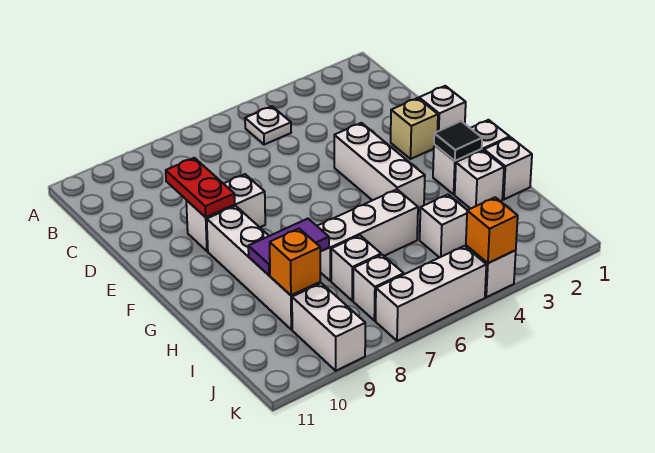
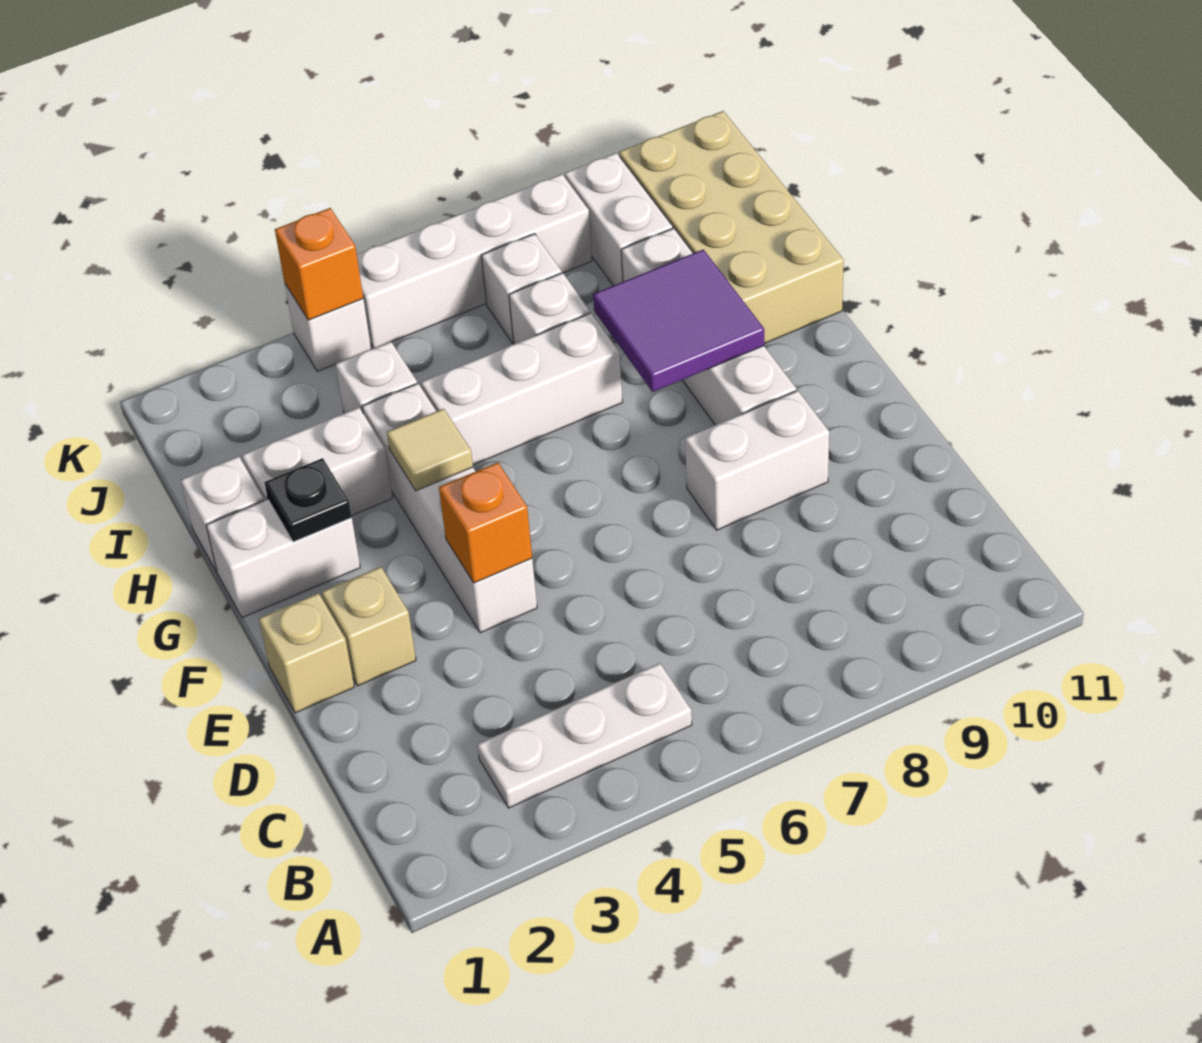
white plate B5 level 1 -> white plate B3:B5 level 1
red plate D9:E9 level 2 -> none
white brick E1 level 1 -> tan brick E1 level 1
white brick E4:G4 level 1 -> white brick E4:H4 level 1
black tile G2 level 2 -> black plate G2 level 2
none -> tan tile G4 level 2
white brick H2 level 1 -> white brick H2:H3 level 1
purple tile H8:H9 level 2 -> purple tile G8:H9 level 2
none -> tan brick H10:K11 level 1
orange brick I9 level 2 -> orange brick E4 level 2
white brick K5:K7 level 1 -> white brick K5:K8 level 1

